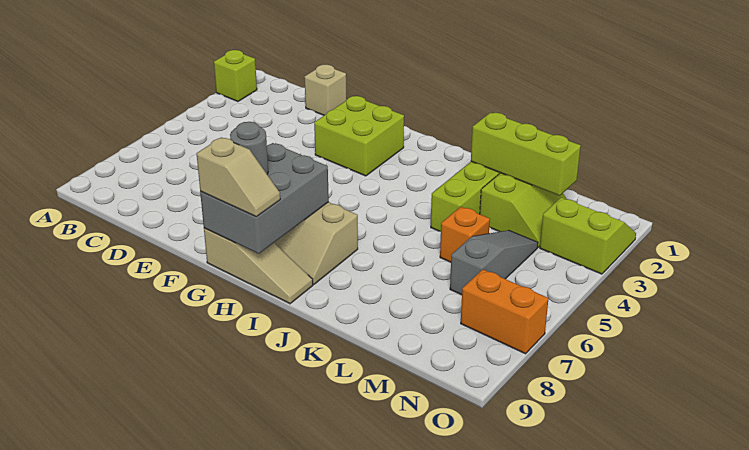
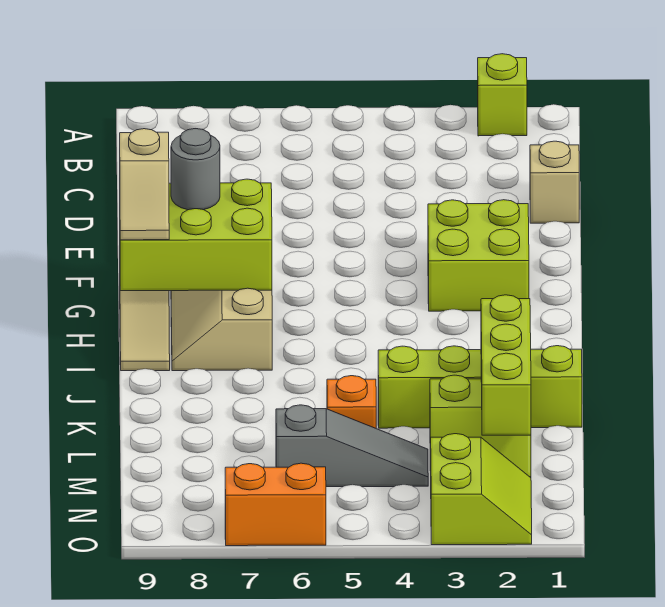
grey brick G7:H9 level 2 -> lime brick G7:H9 level 2
orange brick N7:O7 level 1 -> orange brick O6:O7 level 1

